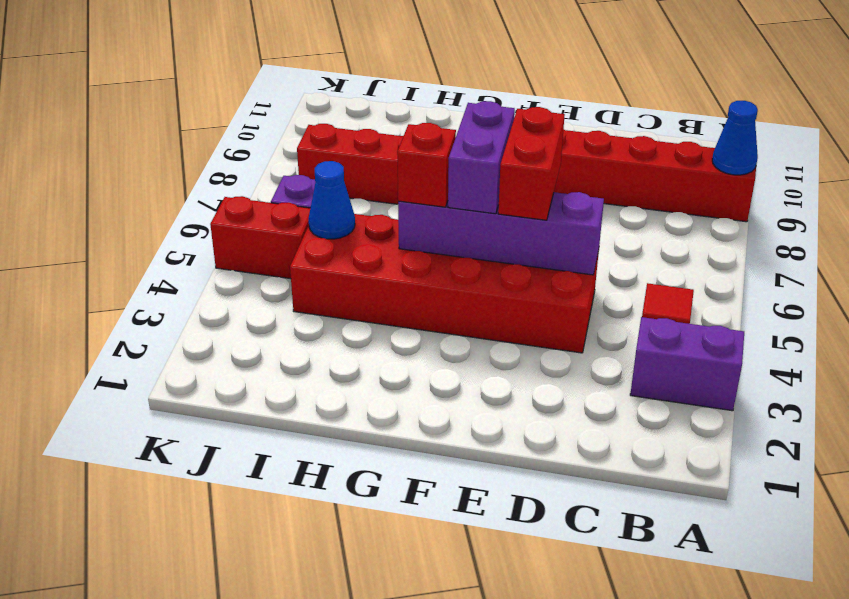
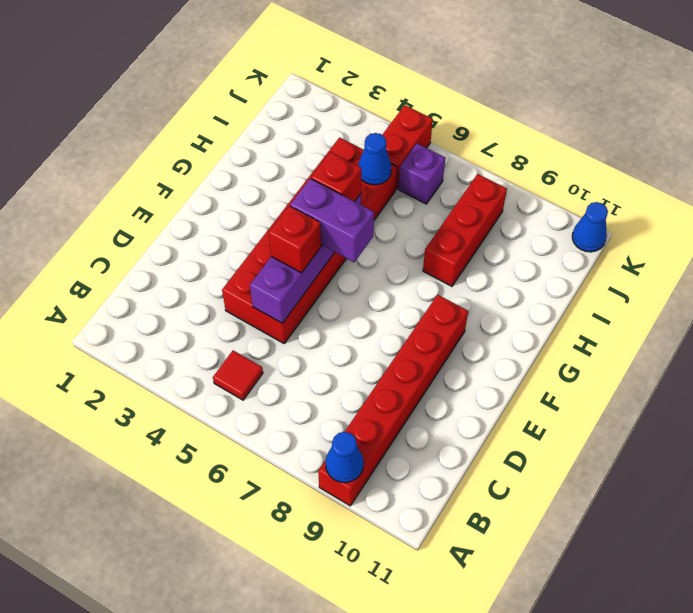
purple brick A3:B3 level 1 -> none
red brick E5:E6 level 3 -> red brick E5 level 3
none -> blue cone K11 level 1

